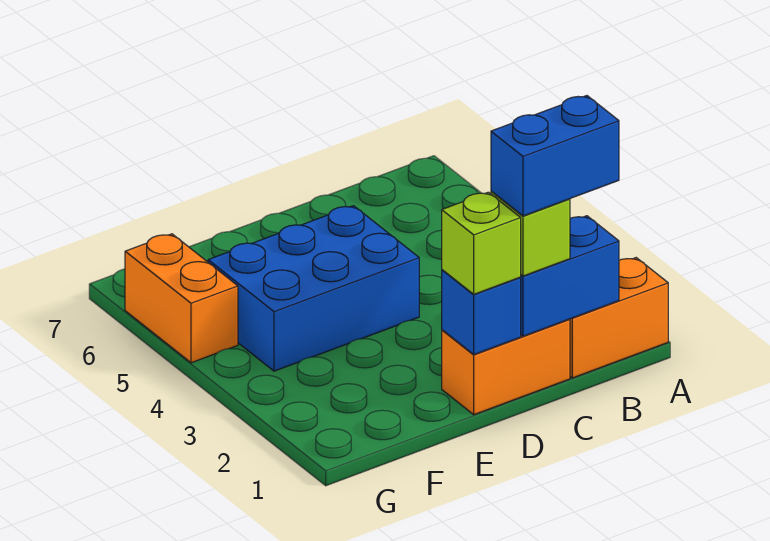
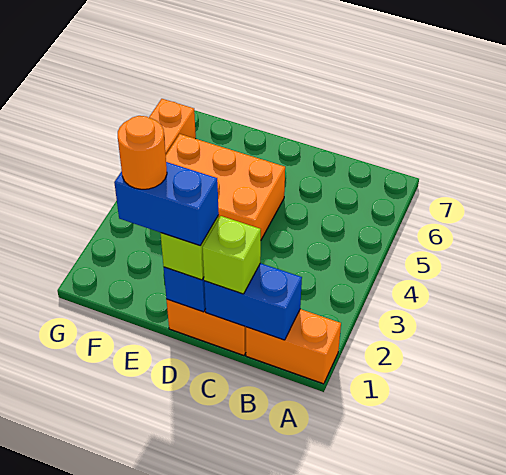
blue brick B1:C1 level 4 -> blue brick D1:E1 level 4
blue brick D4:F5 level 1 -> orange brick D4:F5 level 1
none -> orange round brick E1 level 5

